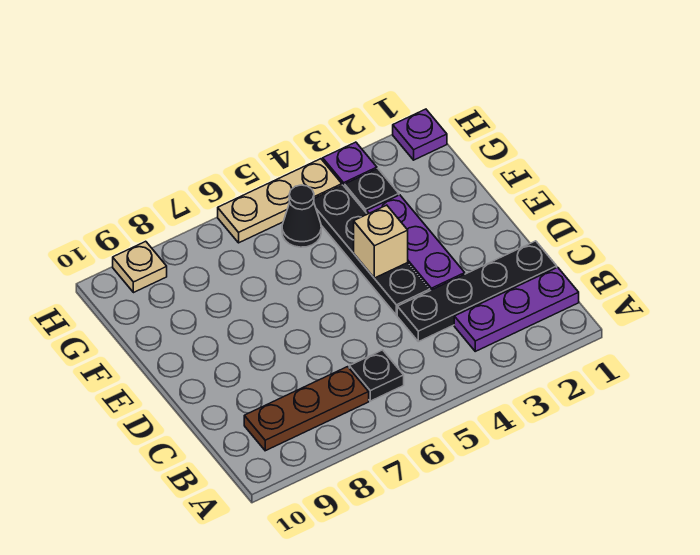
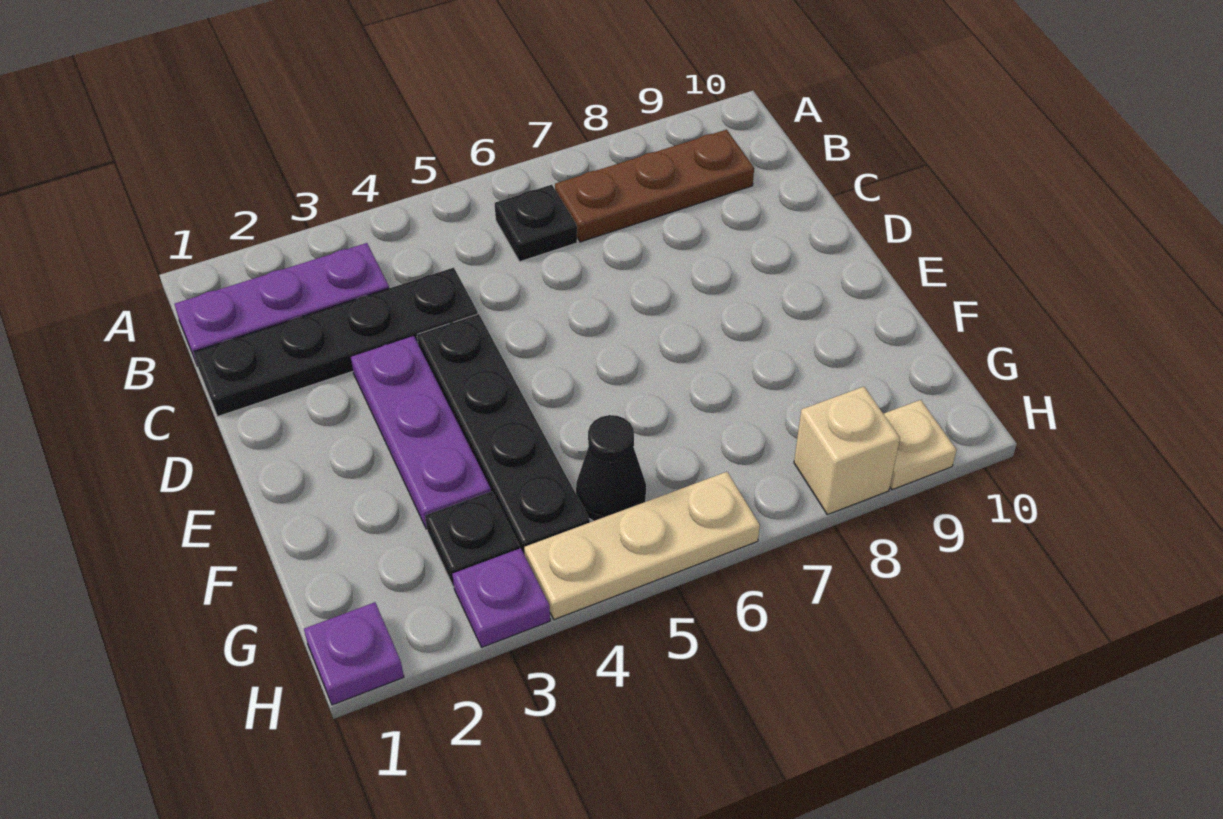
tan brick E4 level 2 -> tan brick H8 level 1

